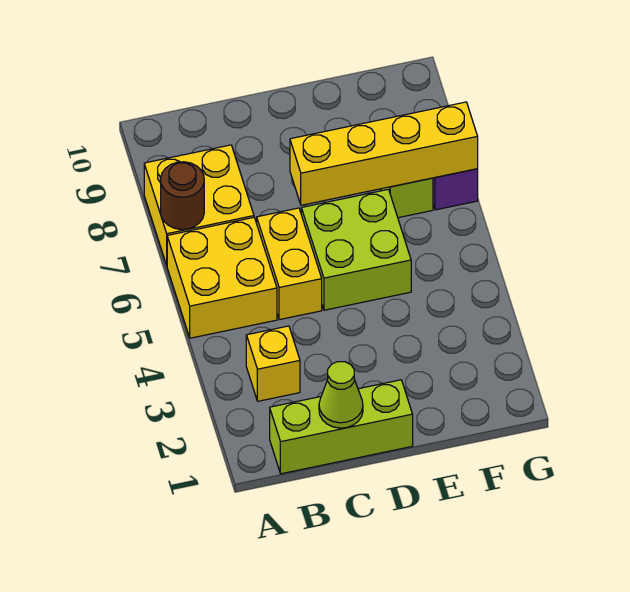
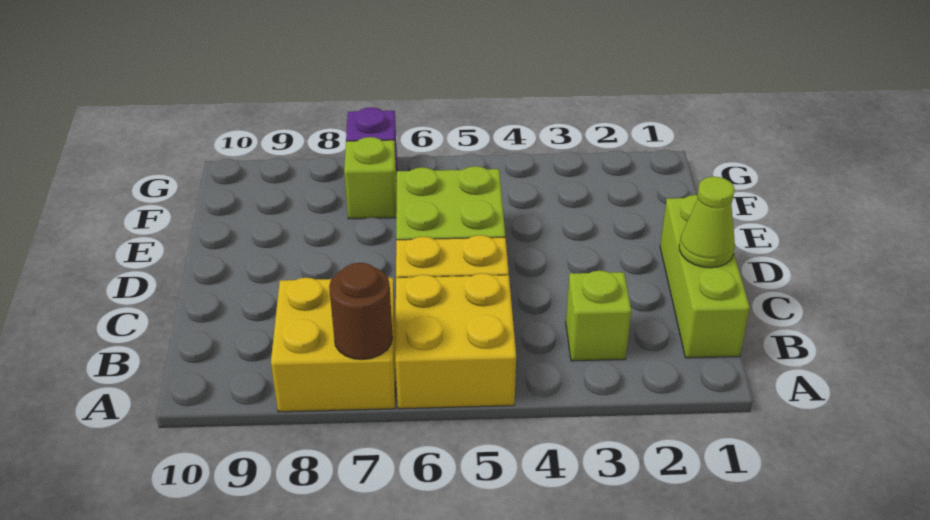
yellow brick B3 level 1 -> lime brick B3 level 1
yellow brick D7:G7 level 2 -> none

